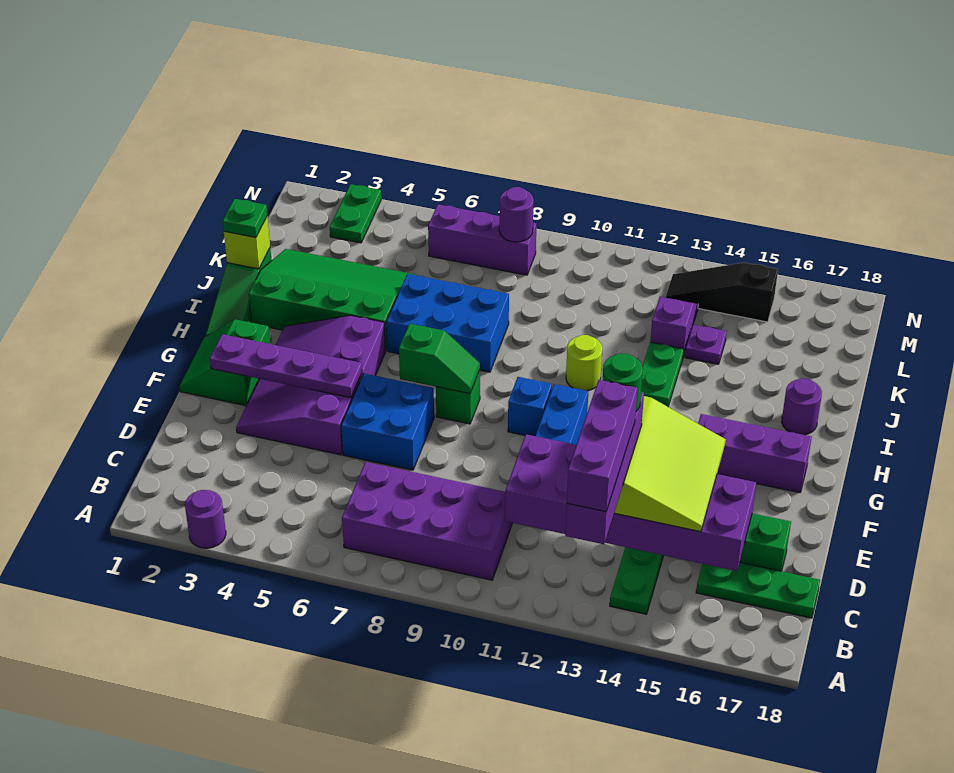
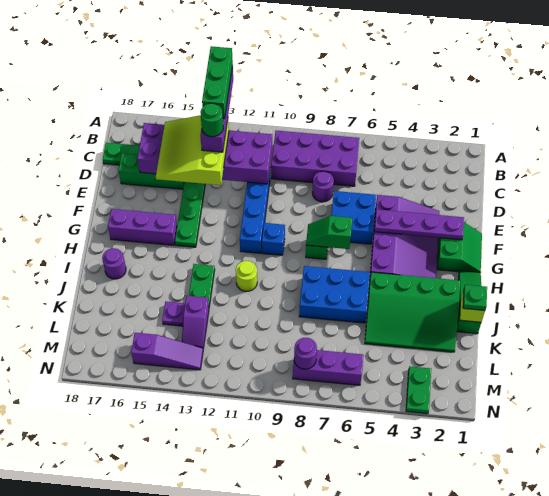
purple round brick A3 level 1 -> purple round brick D8 level 1
purple brick A13:C13 level 5 -> green brick A13:C13 level 5
black slope M13:M15 level 1 top 15 -> purple slope M13:M15 level 1 top 15

